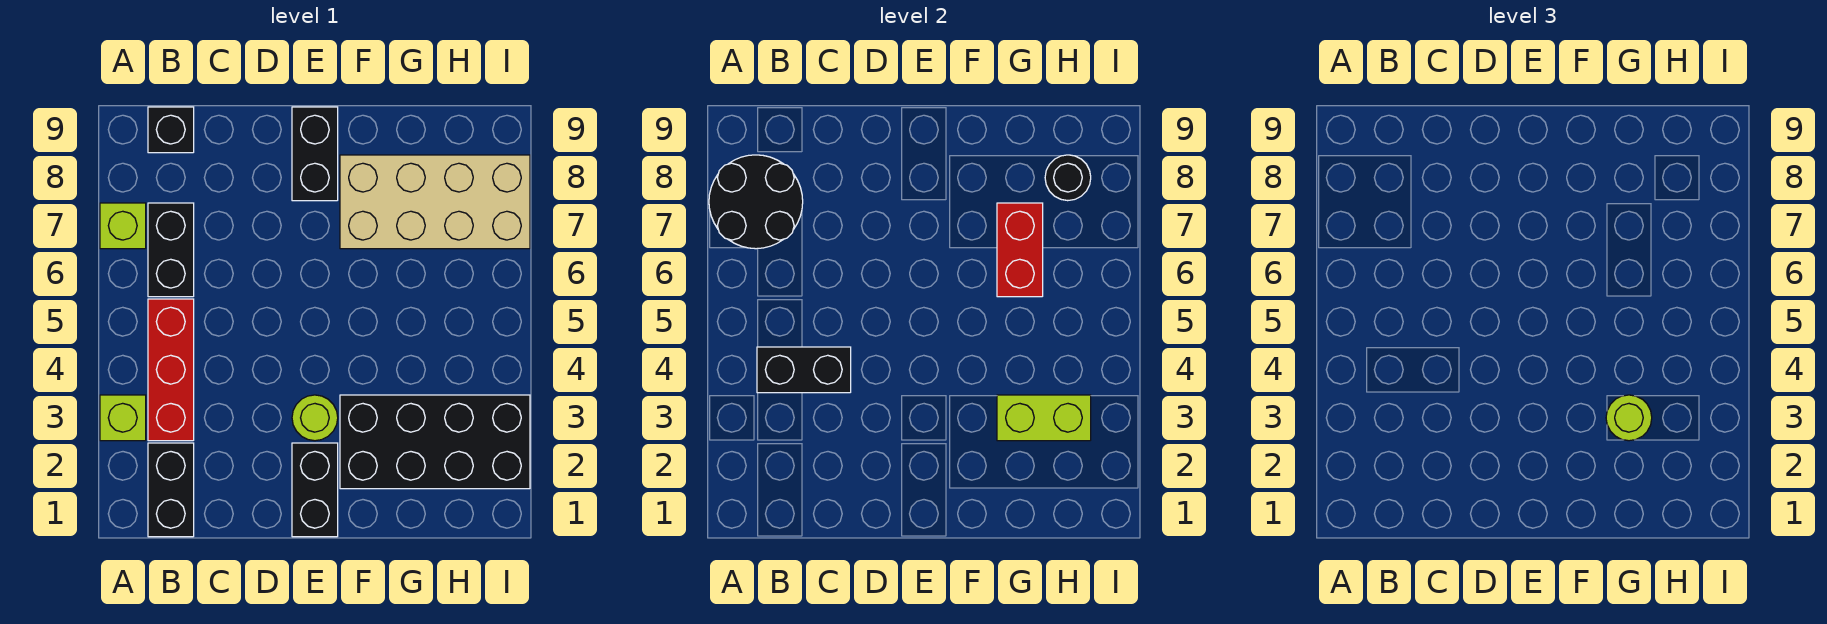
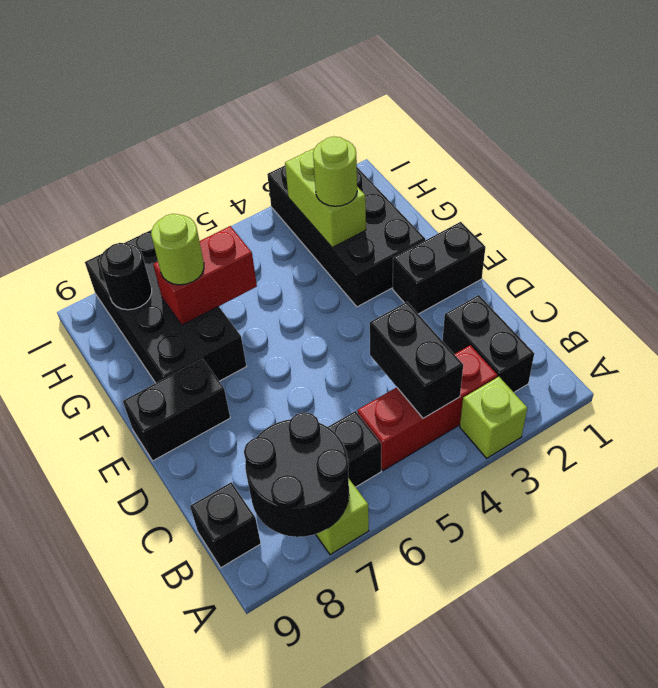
black brick B1:B2 level 1 -> black brick B2:C2 level 1
lime round brick E3 level 1 -> lime round brick G7 level 3
tan brick F7:I8 level 1 -> black brick F7:I8 level 1

